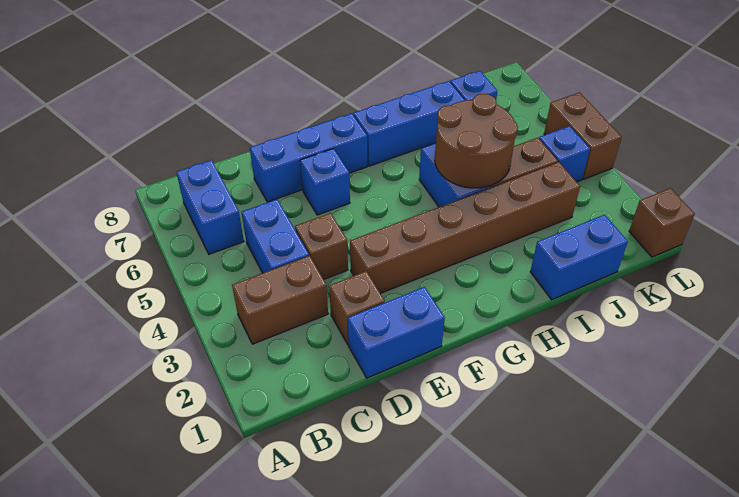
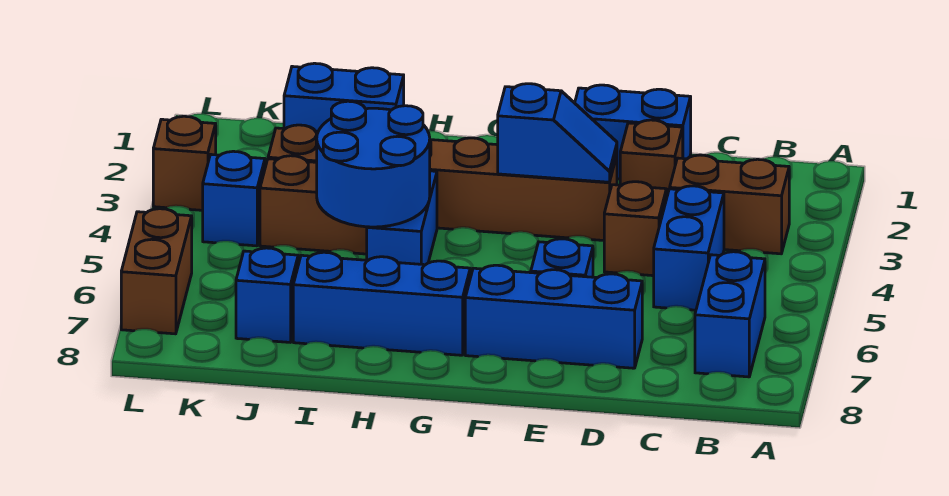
none -> blue slope E3:F3 level 2 top F
brown round brick H4:I5 level 2 -> blue round brick H4:I5 level 2
brown brick L1 level 1 -> brown brick L3 level 1
brown brick L4:L5 level 1 -> brown brick L6:L7 level 1

